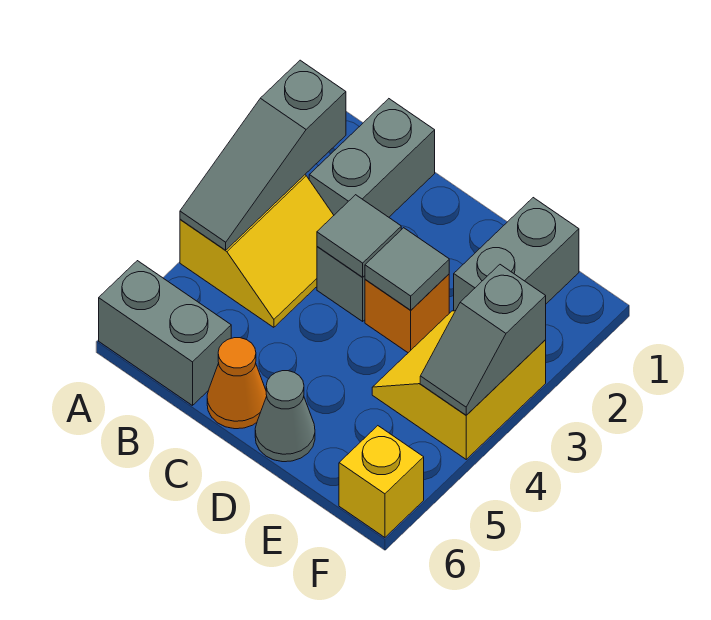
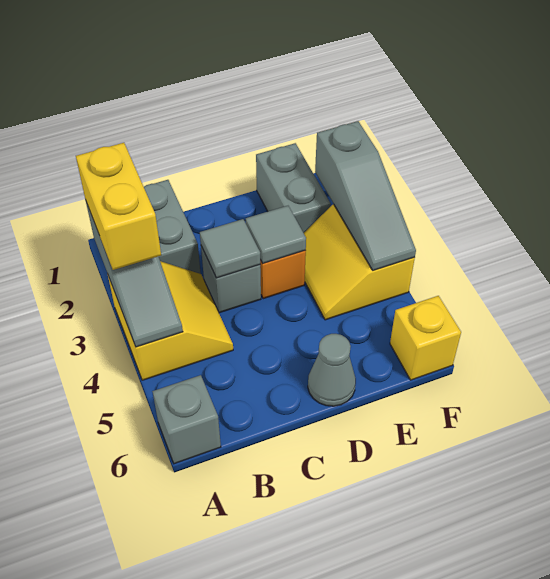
none -> yellow brick A2:A3 level 3
grey brick A6:B6 level 1 -> grey brick A6 level 1
orange cone C6 level 1 -> none
grey slope F3:F4 level 2 top 3 -> grey slope F2:F4 level 2 top 2

